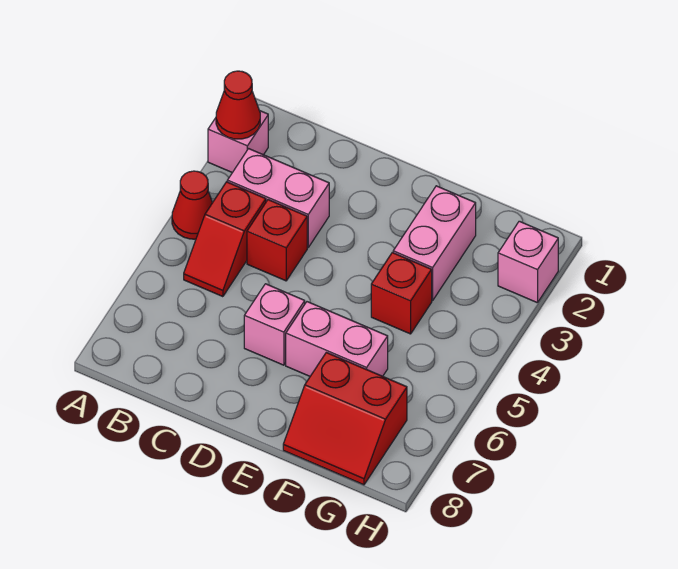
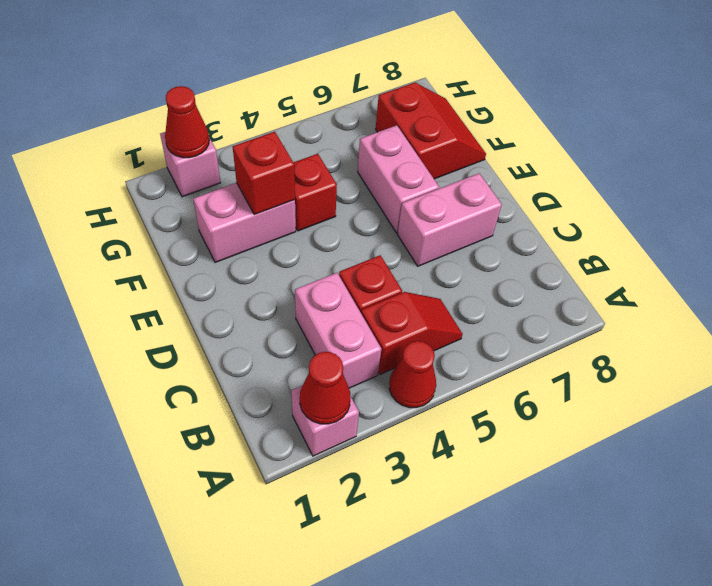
pink brick D6 level 1 -> pink brick D6:D7 level 1
none -> red brick F3 level 2
none -> red cone H2 level 2

